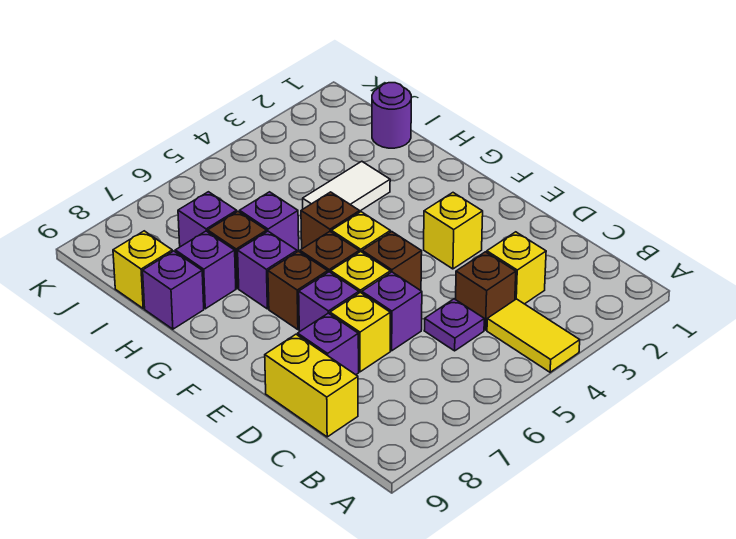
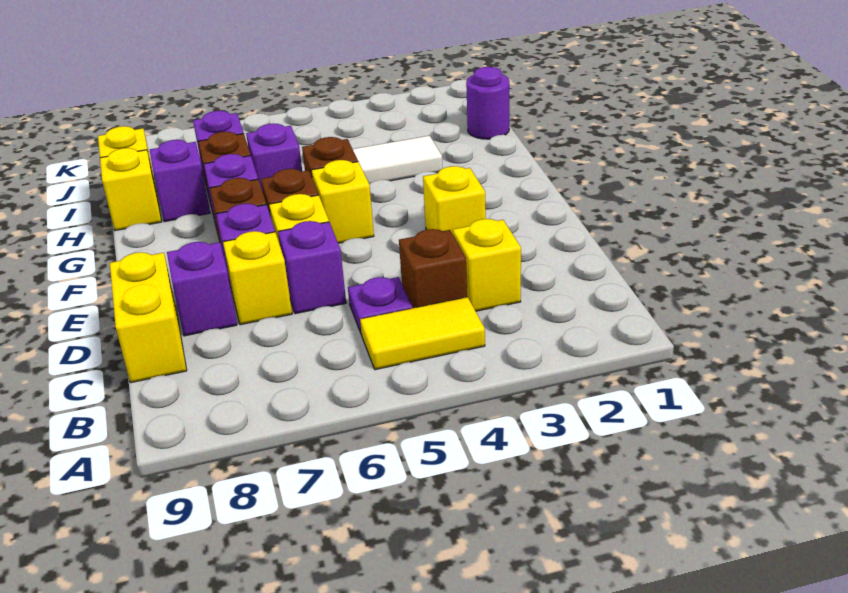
yellow tile A4:B4 level 1 -> yellow tile B4:B5 level 1
brown brick E5 level 1 -> none
purple brick H9 level 1 -> yellow brick H9 level 1

